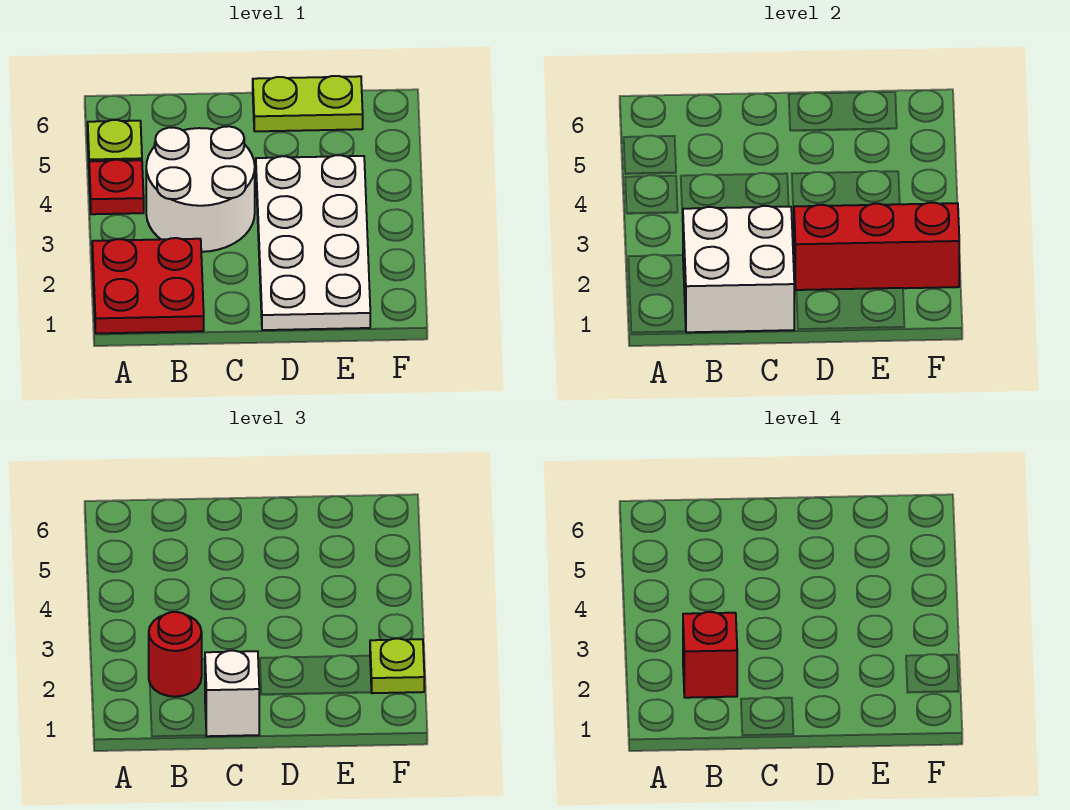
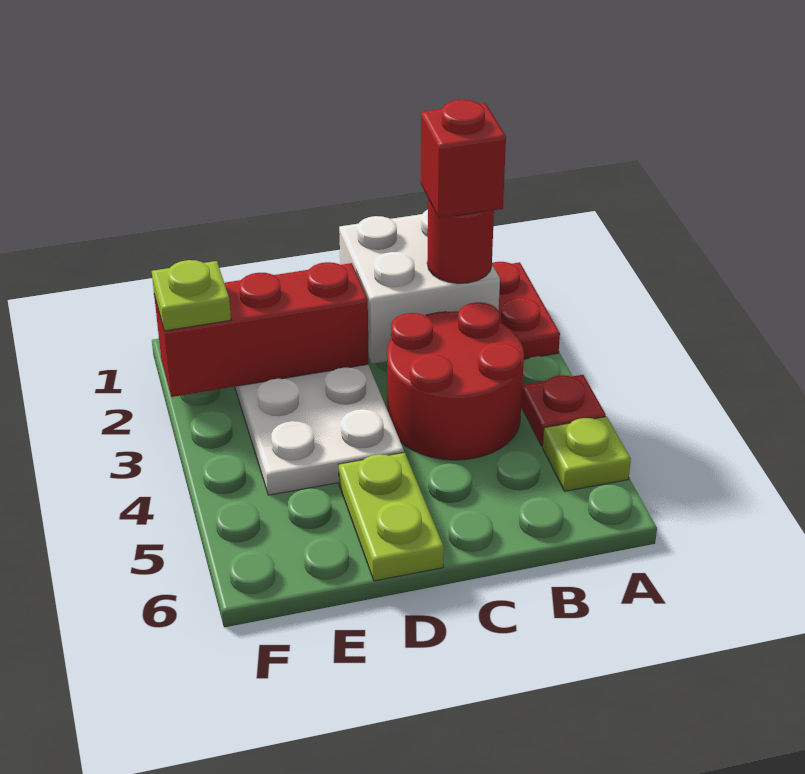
white round brick B3:C4 level 1 -> red round brick B3:C4 level 1
white brick C1 level 3 -> none
lime plate D6:E6 level 1 -> lime plate D5:D6 level 1

